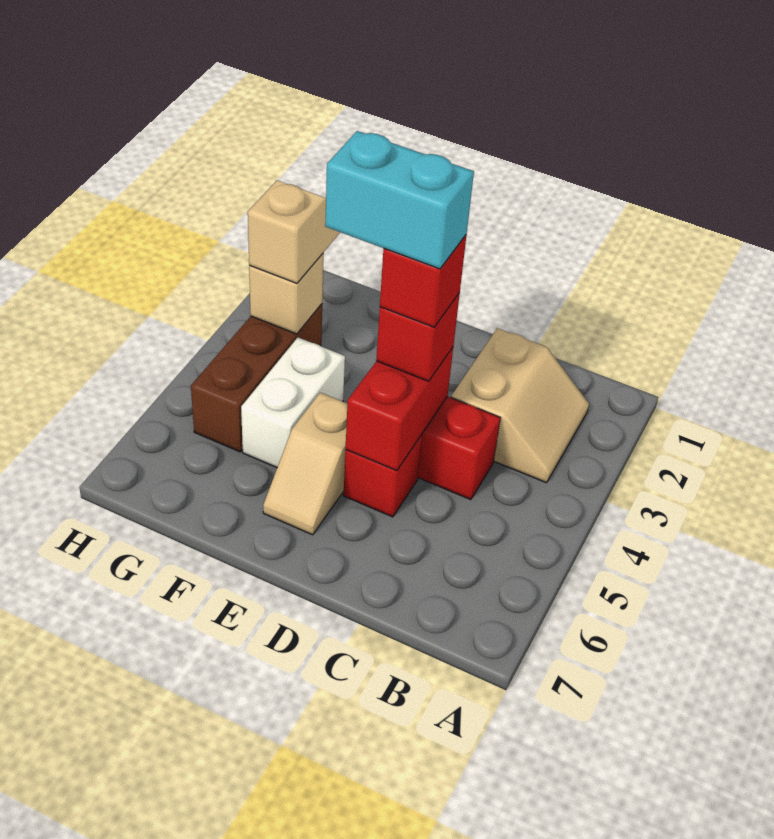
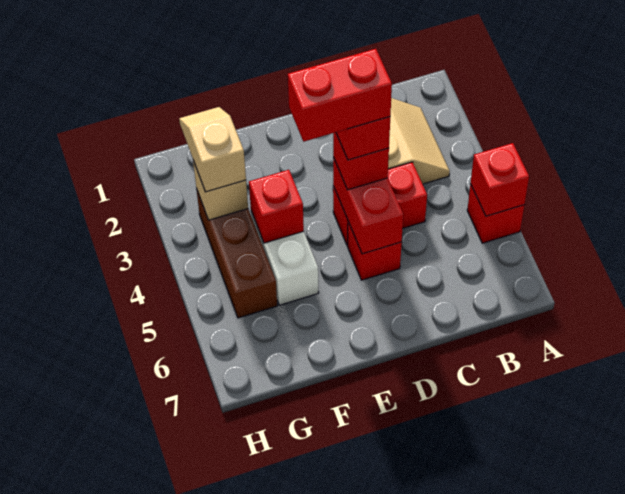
none -> red brick A5 level 1
none -> red brick A5 level 2
cyan brick D4:E4 level 5 -> red brick D4:E4 level 5
tan slope E5:E6 level 1 top 5 -> none
none -> red brick F4 level 2

